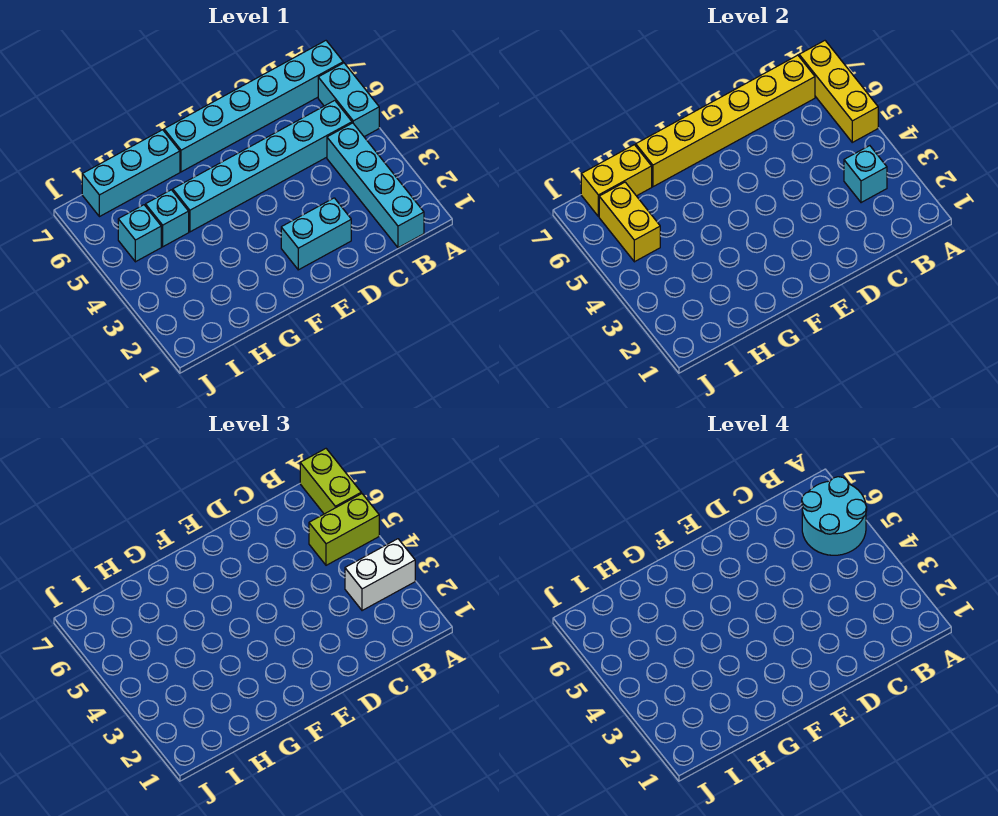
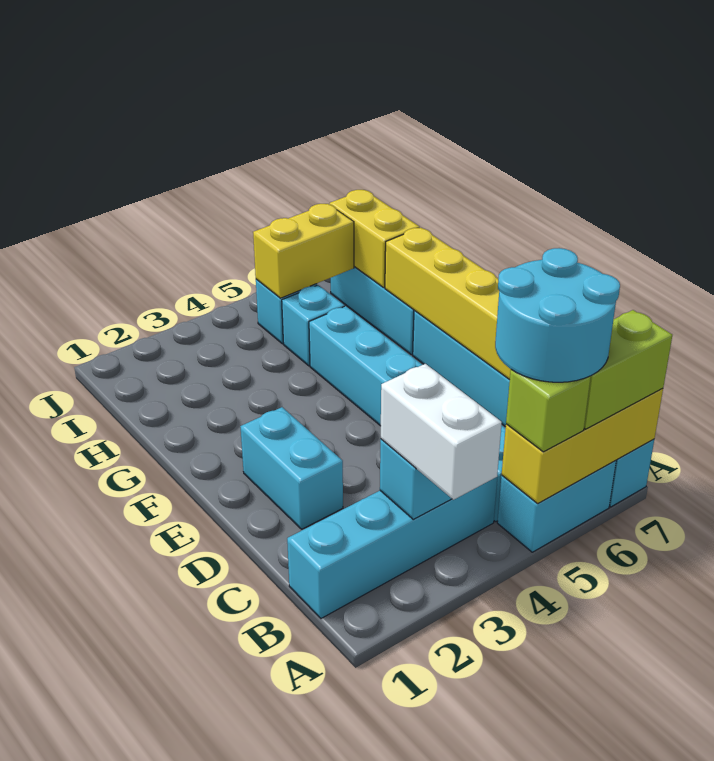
lime brick A5:B5 level 3 -> lime brick A5 level 3

